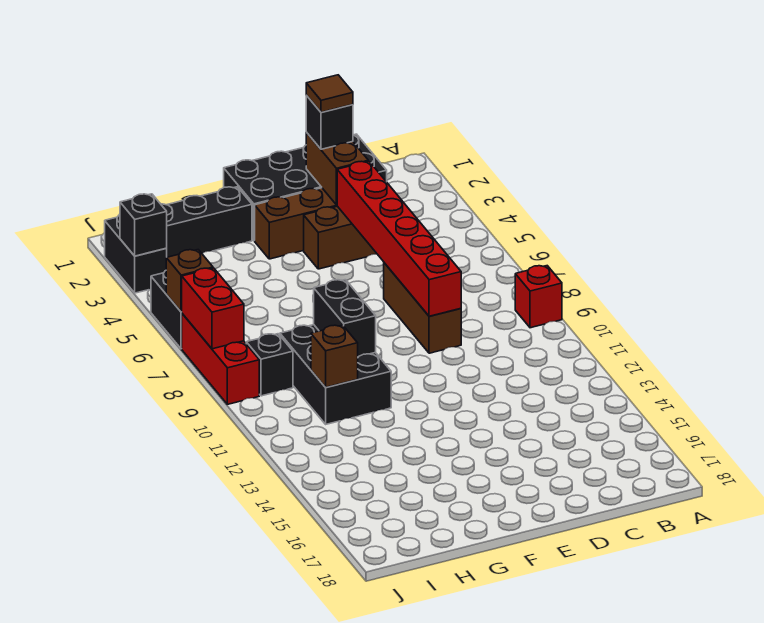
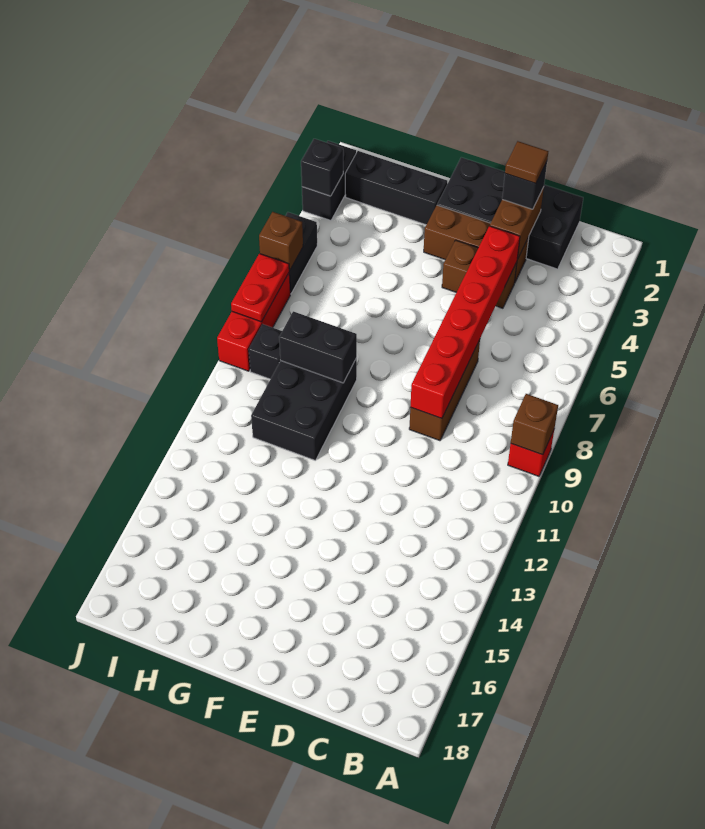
black brick G9:G10 level 2 -> black brick G9:H9 level 2
brown brick H11 level 2 -> brown brick A9 level 2
red brick J7:J8 level 2 -> red plate J7:J8 level 2

